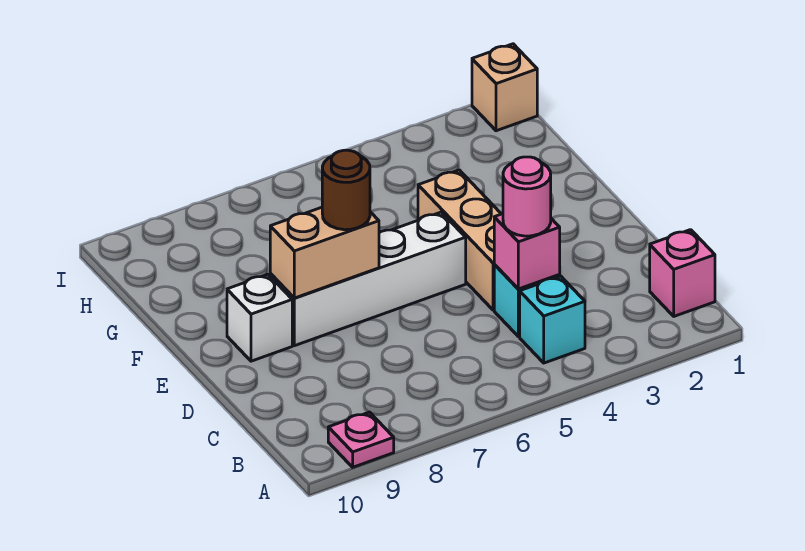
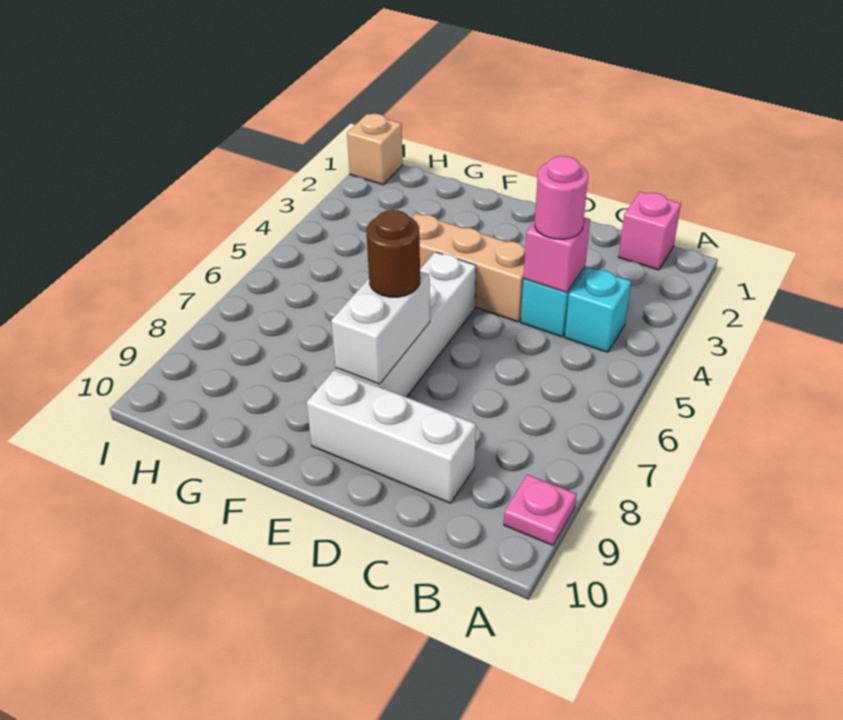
tan brick E7:E8 level 2 -> white brick E7:E8 level 2
white brick E9 level 1 -> white brick C9:E9 level 1

